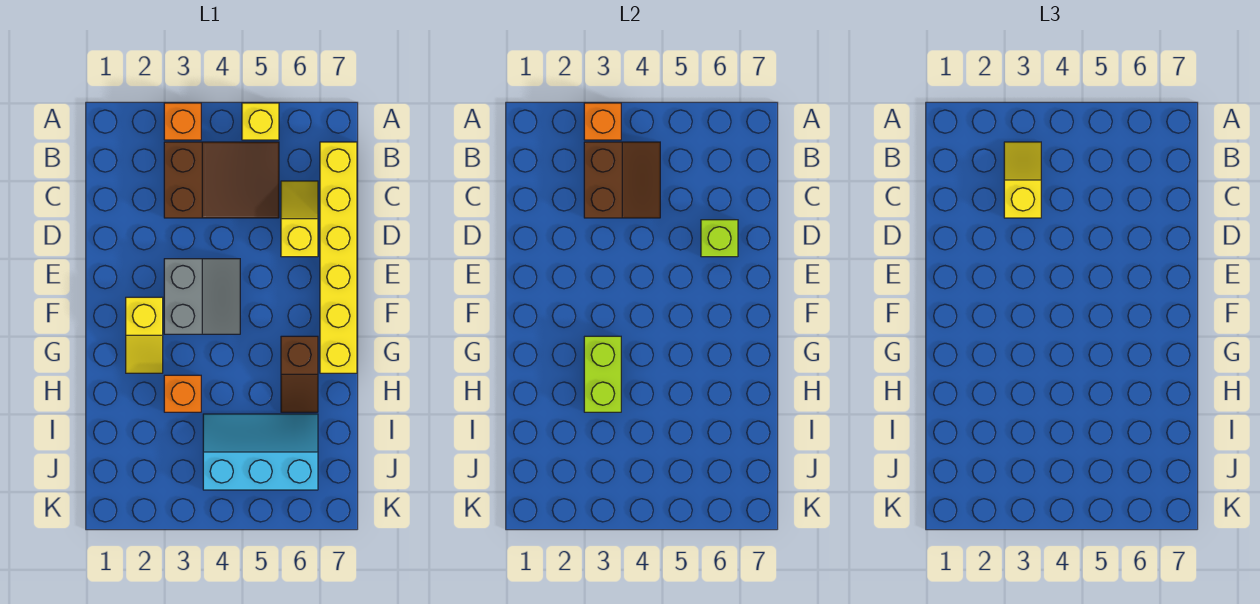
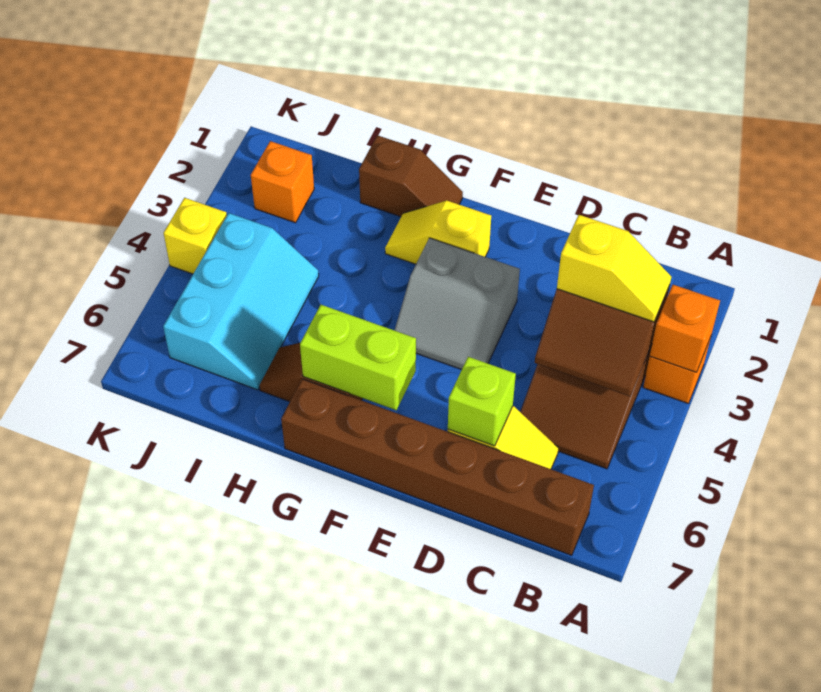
yellow brick A5 level 1 -> yellow brick K4 level 1
yellow brick B7:G7 level 1 -> brown brick B7:G7 level 1
none -> brown slope G1:H1 level 1 top H
lime brick G3:H3 level 2 -> lime brick F6:G6 level 2
orange brick H3 level 1 -> orange brick J2 level 1

